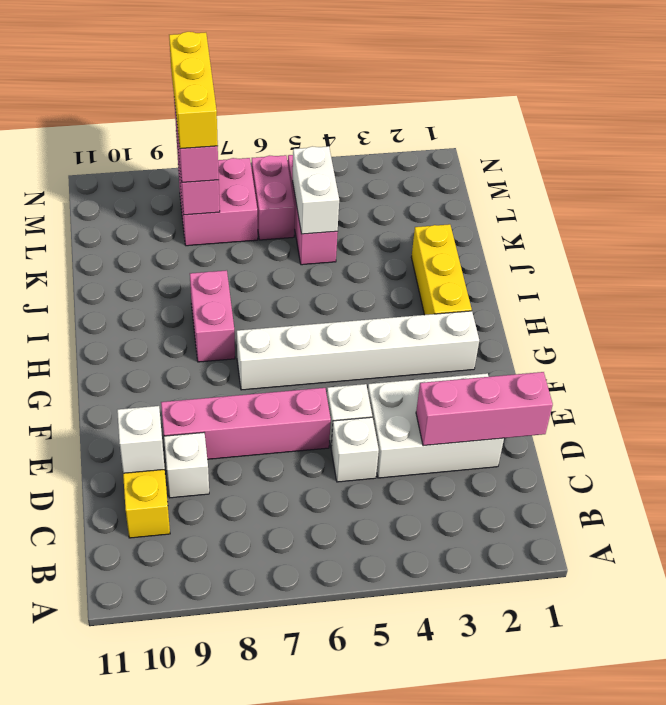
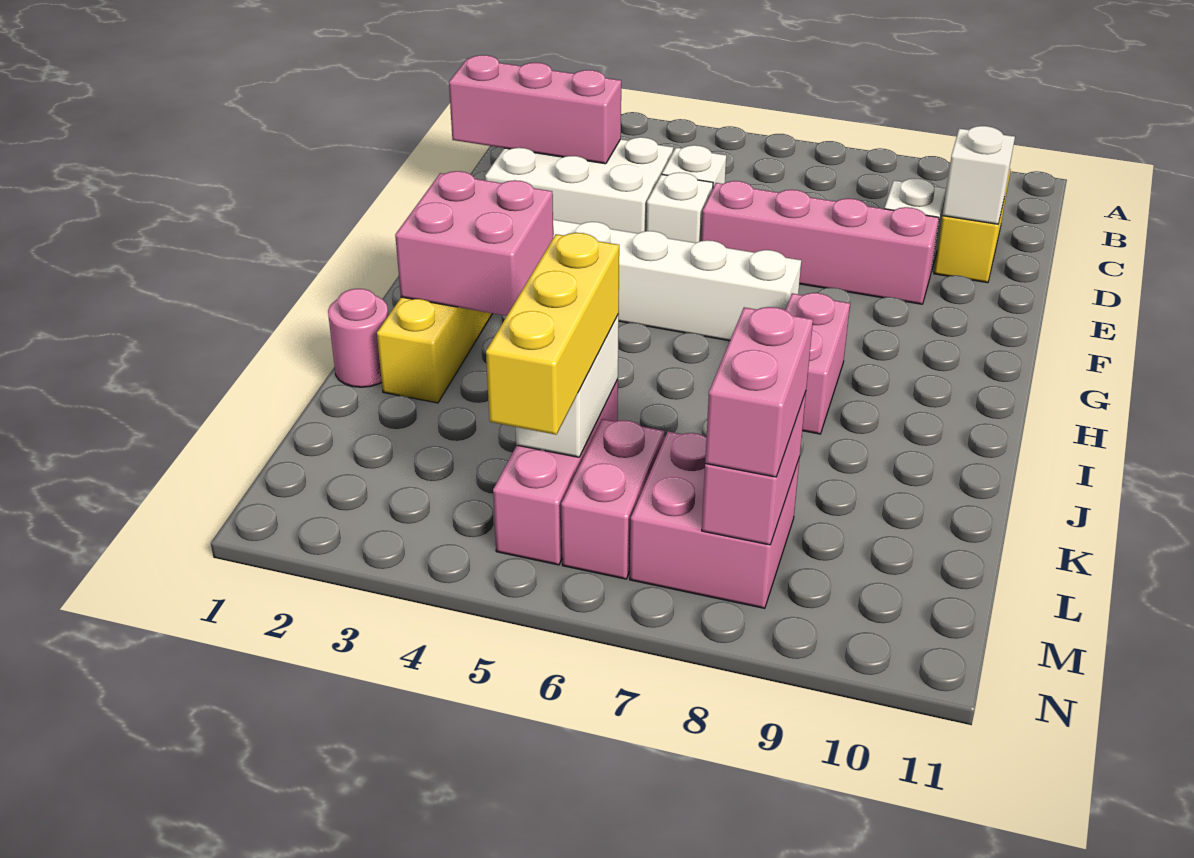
none -> pink brick H2:I3 level 2
none -> pink round brick J1 level 1
yellow brick L8:N8 level 4 -> yellow brick K5:M5 level 3

